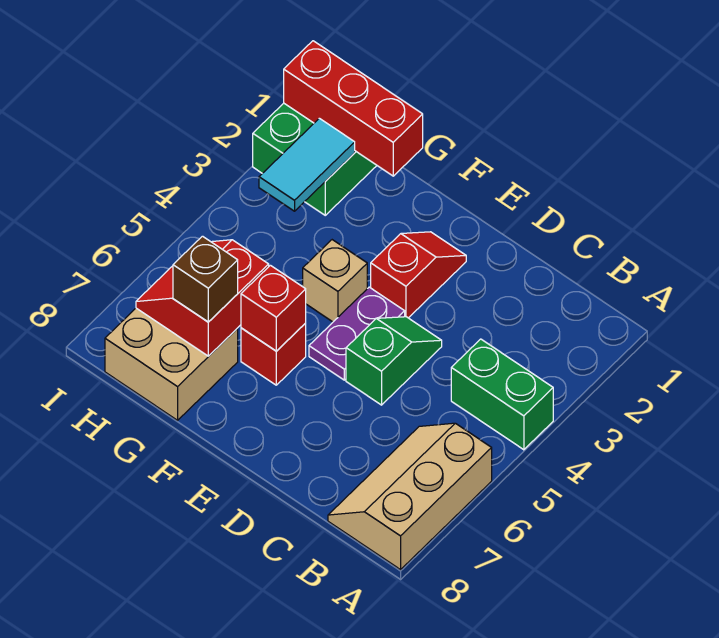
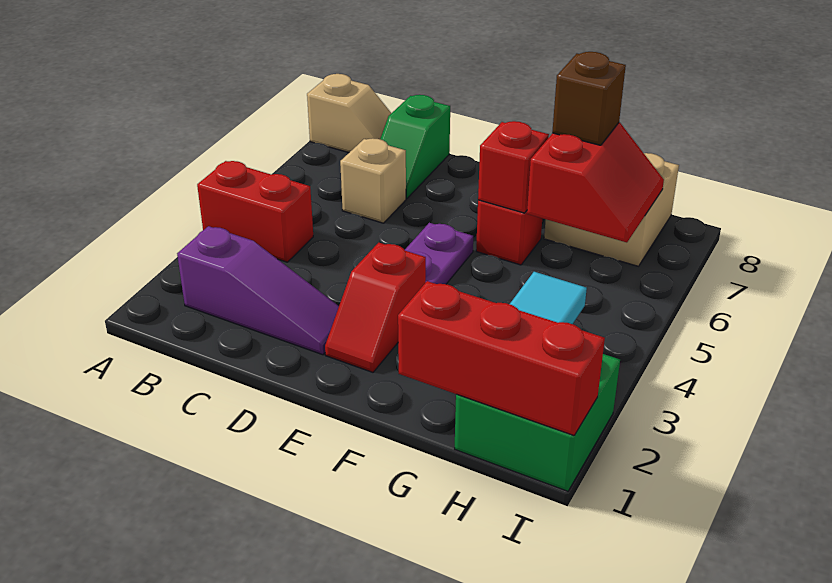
green brick A4:B4 level 1 -> red brick A4:B4 level 1
tan slope A6:B8 level 1 top A -> tan slope A8:B8 level 1 top A
none -> purple slope B2:D2 level 1 top B
green slope D4:D5 level 1 top 5 -> green slope C7:C8 level 1 top 8
tan brick F4 level 1 -> tan brick C6 level 1

